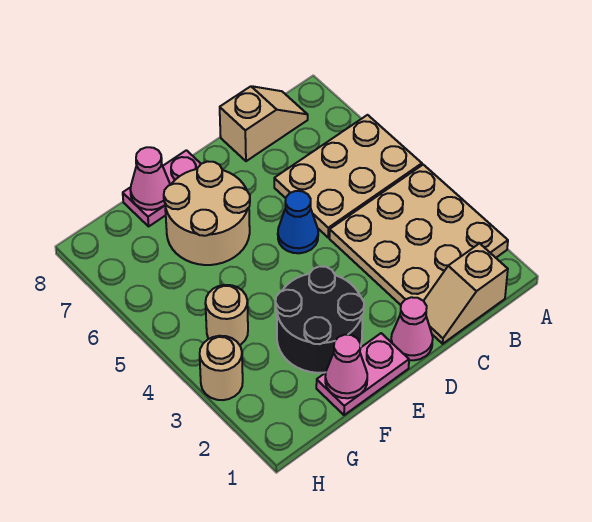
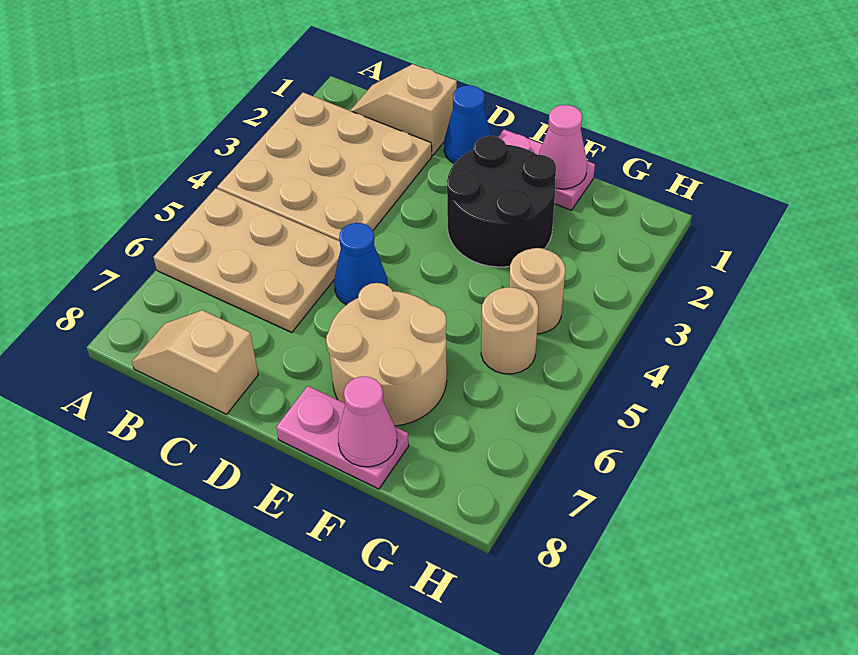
tan slope B1:C1 level 1 top B -> tan slope B1:C1 level 1 top C
pink cone D1 level 1 -> blue cone D1 level 1
tan round brick H3 level 1 -> tan round brick G5 level 1

